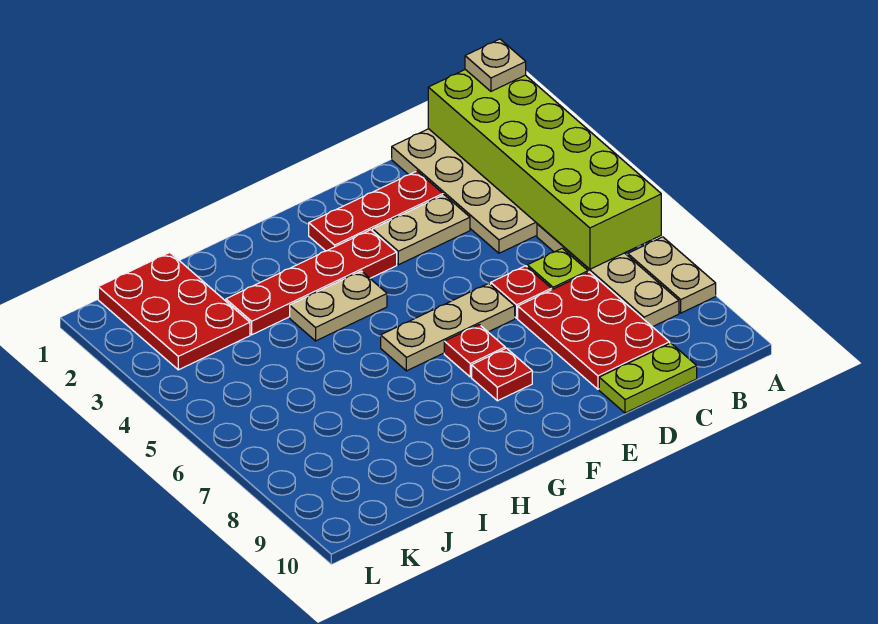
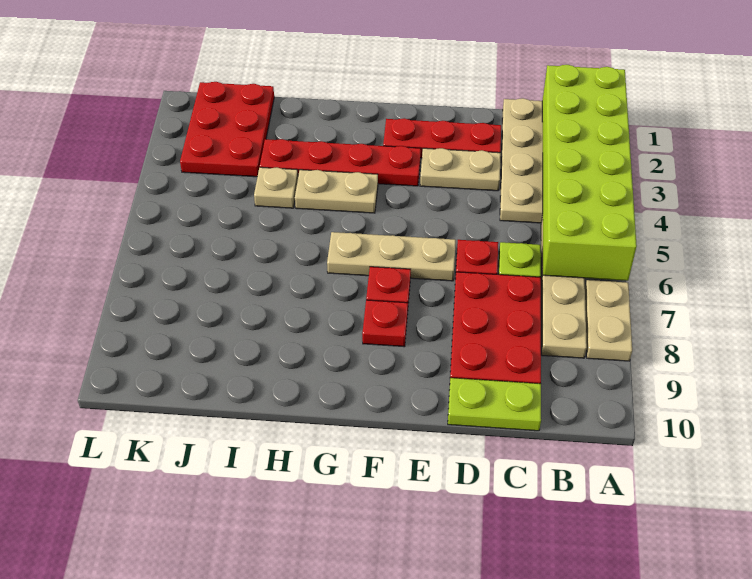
tan plate A1 level 3 -> tan plate I4 level 1

